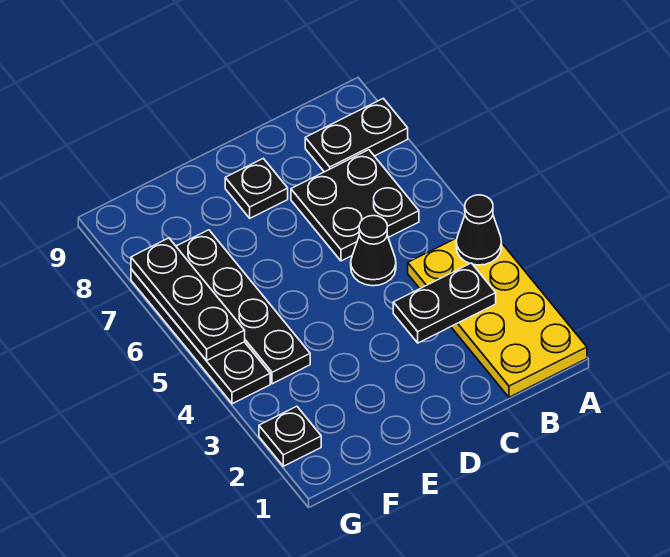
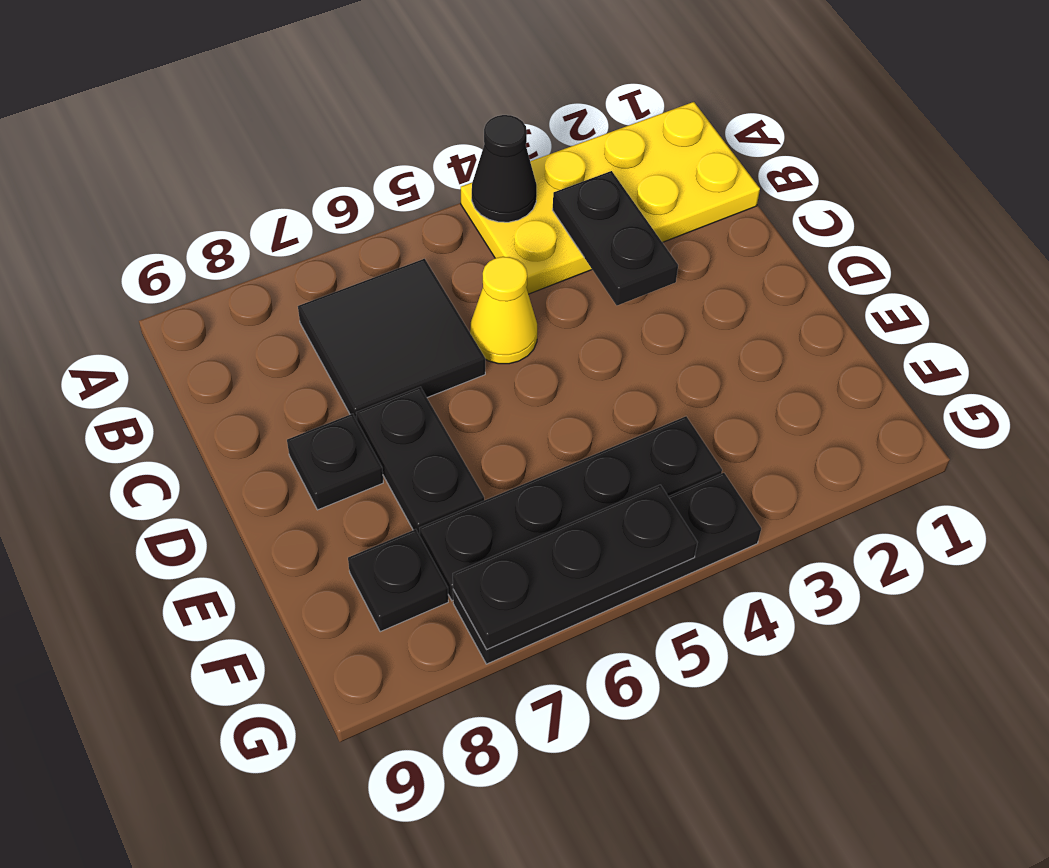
black plate A8:B8 level 1 -> black plate D7:E7 level 1
black plate B6:C7 level 1 -> black tile B6:C7 level 1
black cone C5 level 1 -> yellow cone C5 level 1
black plate G2 level 1 -> black plate F8 level 1

